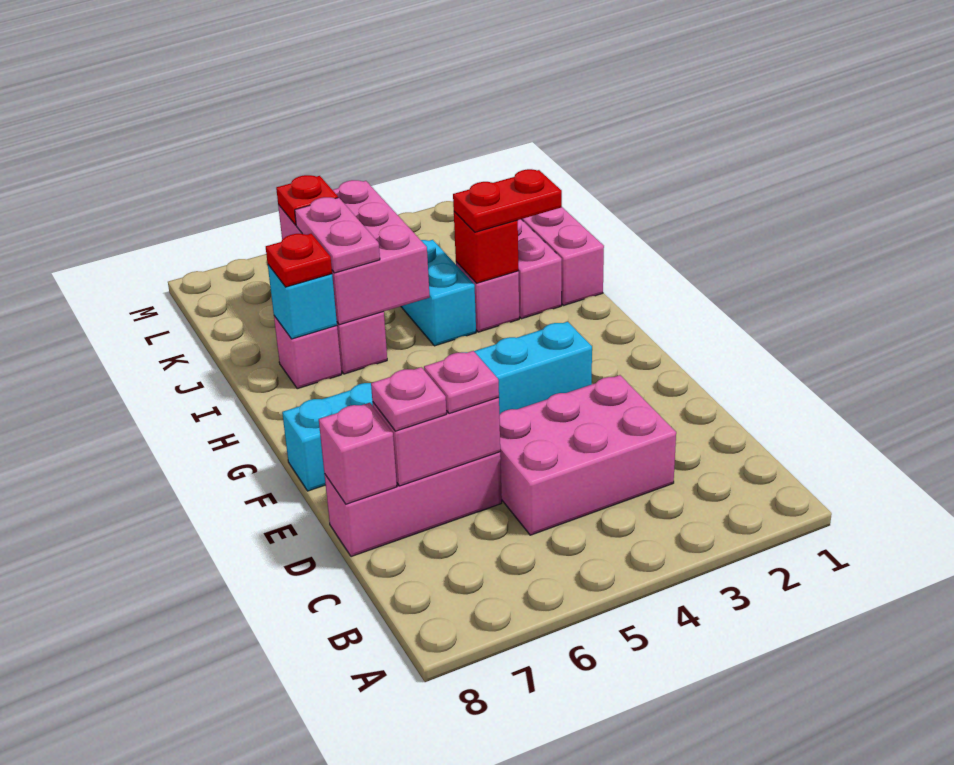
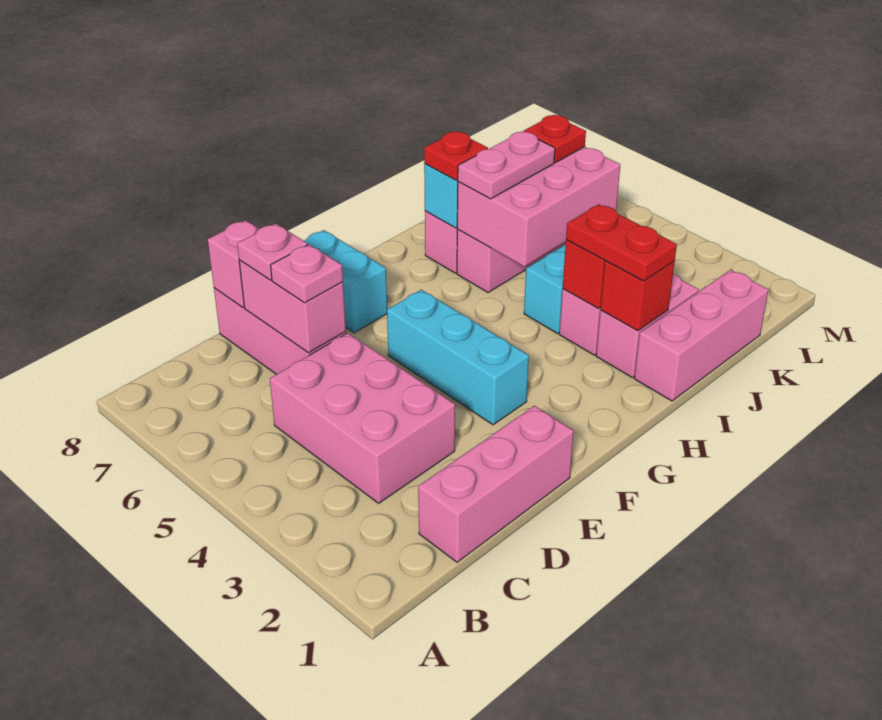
none -> pink brick C1:E1 level 1
none -> red brick I2 level 2

